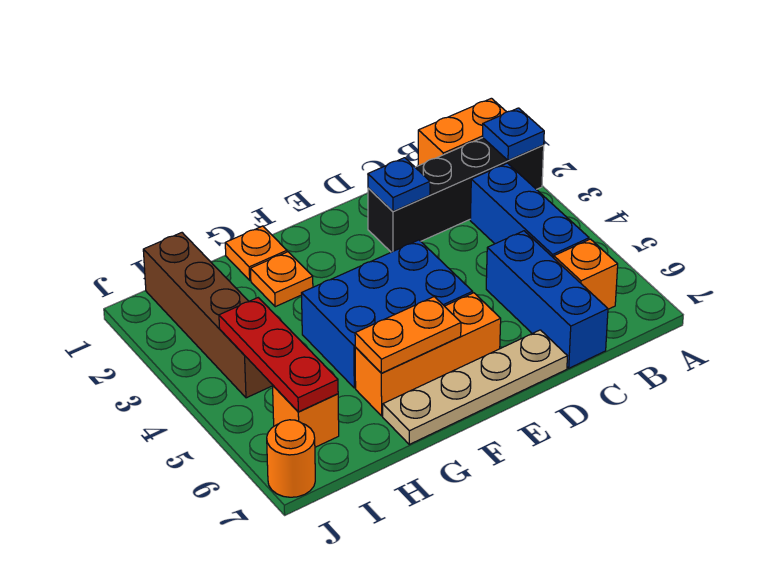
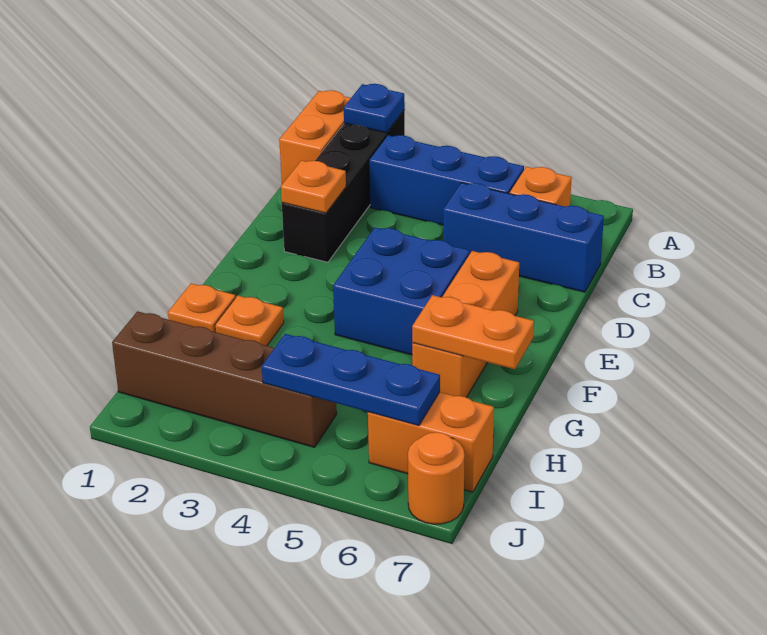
blue plate D2 level 2 -> orange plate D2 level 2
tan plate D7:G7 level 1 -> none
blue brick E4:G5 level 1 -> blue brick E4:F5 level 1
orange plate F6:G6 level 2 -> orange plate G6:G7 level 2
red plate I4:I6 level 2 -> blue plate I4:I6 level 2
orange brick I6 level 1 -> orange brick I6:I7 level 1

